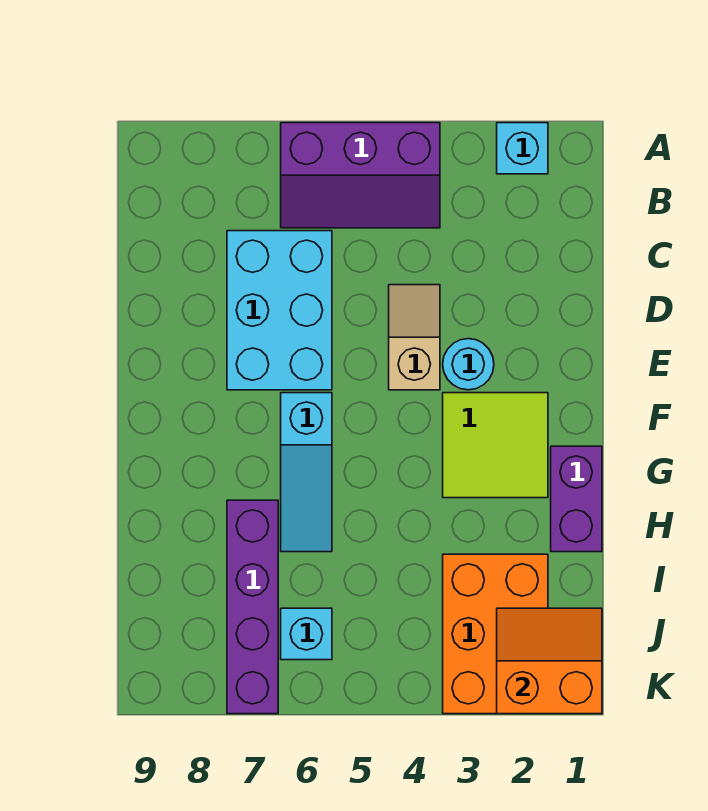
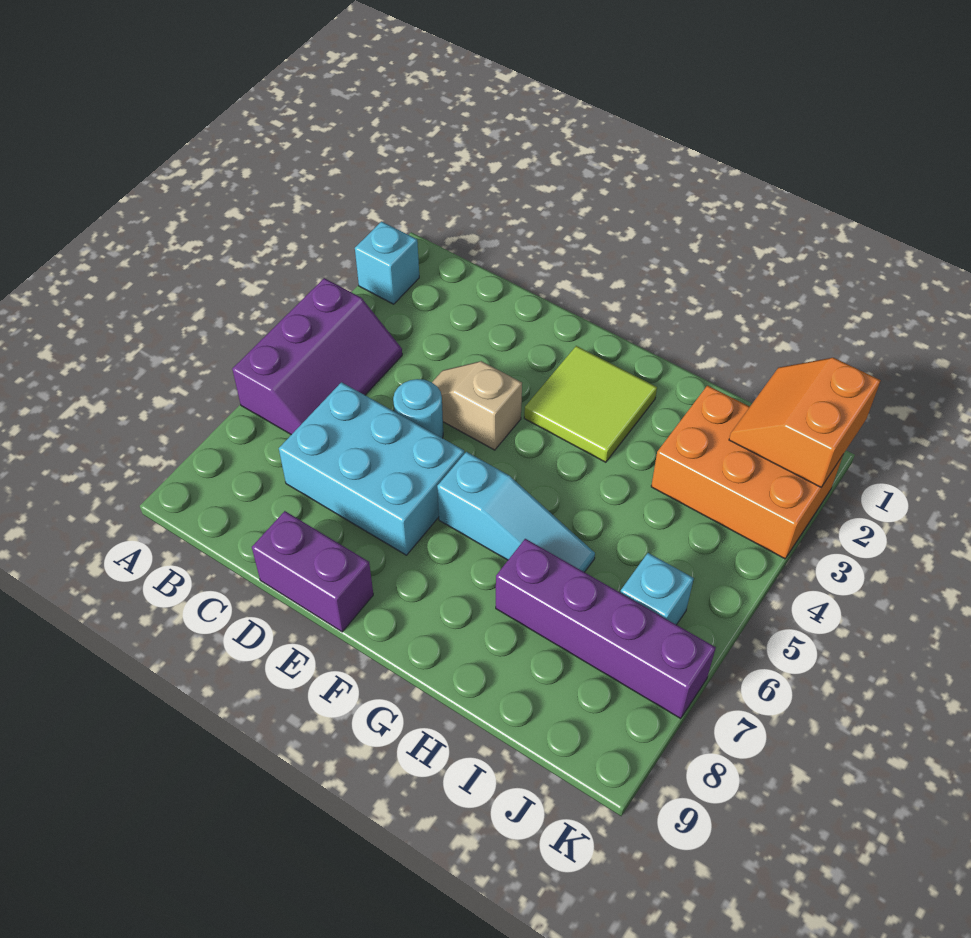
cyan round brick E3 level 1 -> cyan round brick D5 level 1
purple brick G1:H1 level 1 -> purple brick D9:E9 level 1

